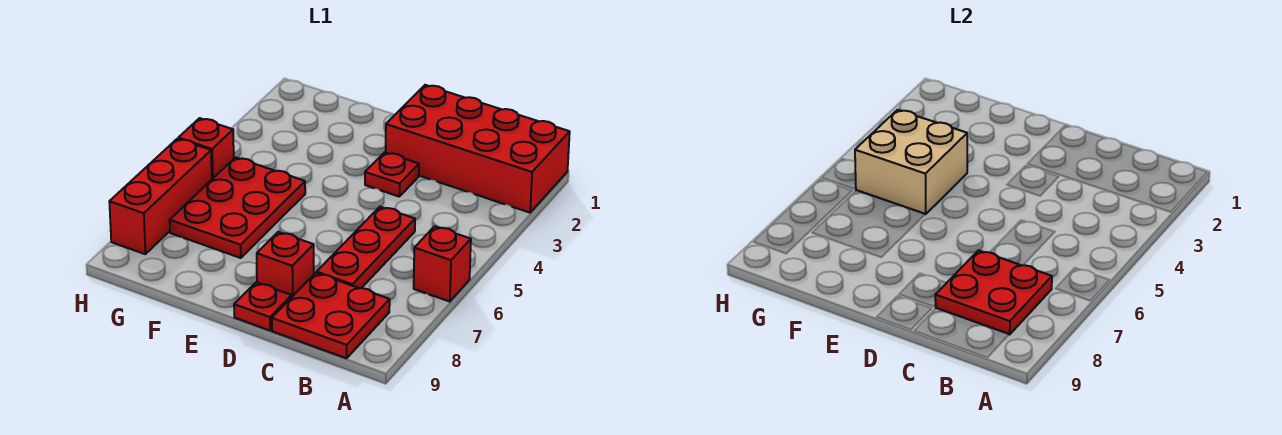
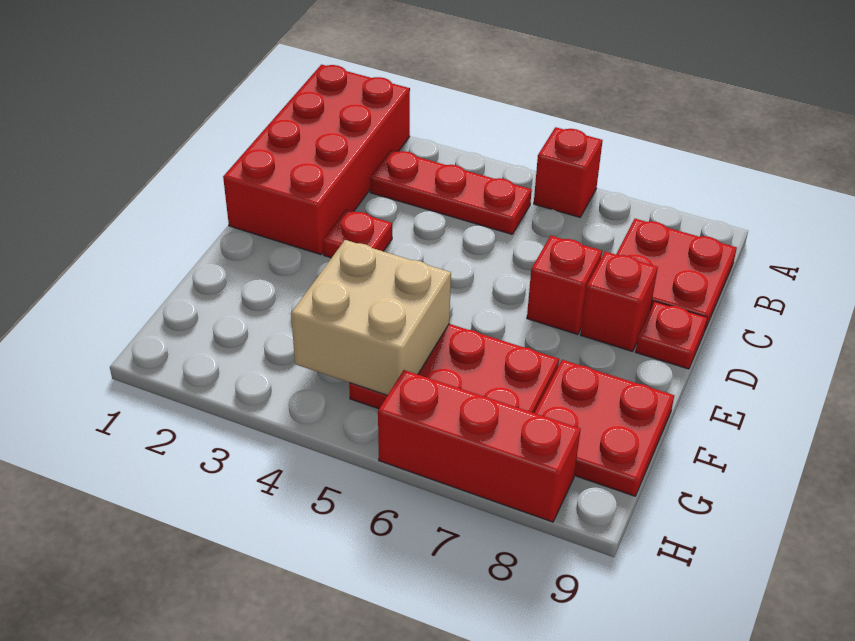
red plate B7:C8 level 2 -> red plate F8:G9 level 1
red plate C5:C7 level 1 -> red plate B3:B5 level 1
red brick H5 level 1 -> red brick D7 level 1

